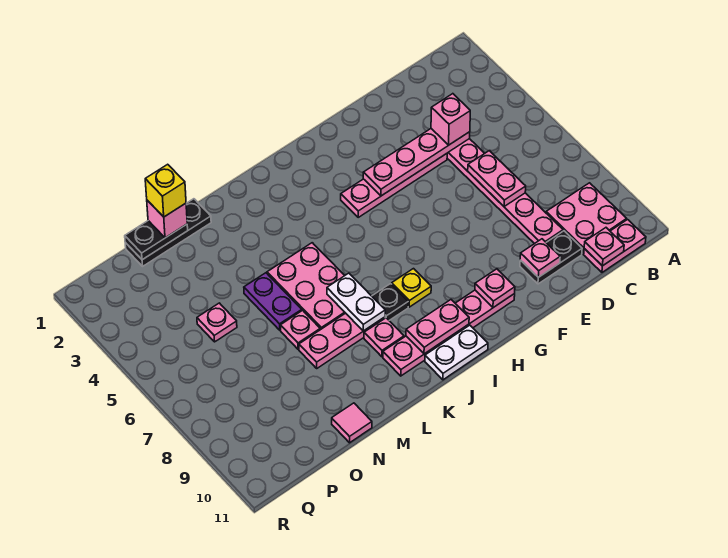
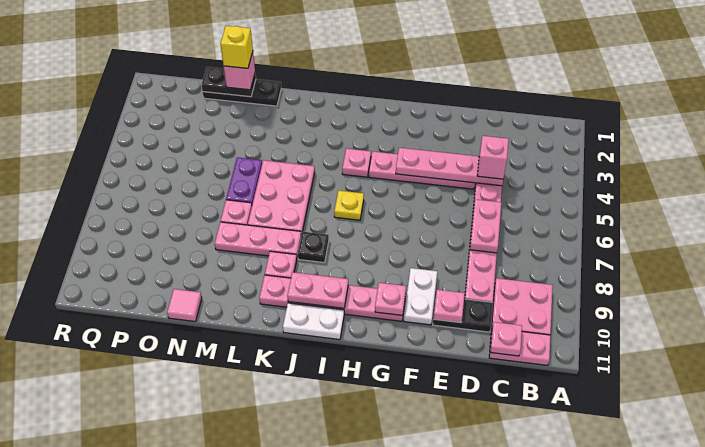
yellow plate I8 level 1 -> yellow plate I6 level 1
white plate K7:K8 level 2 -> white plate F9:F10 level 1
pink plate O5 level 1 -> pink plate I4 level 1

